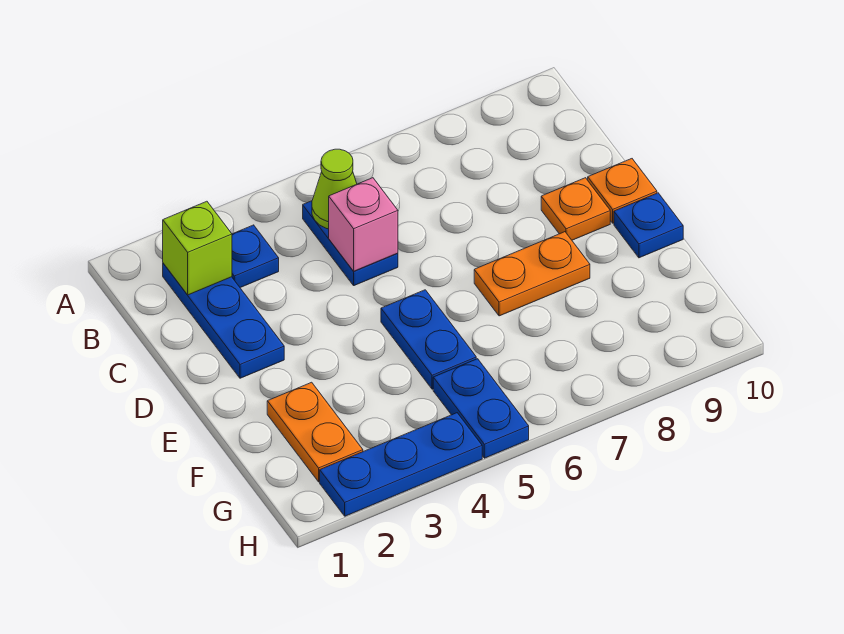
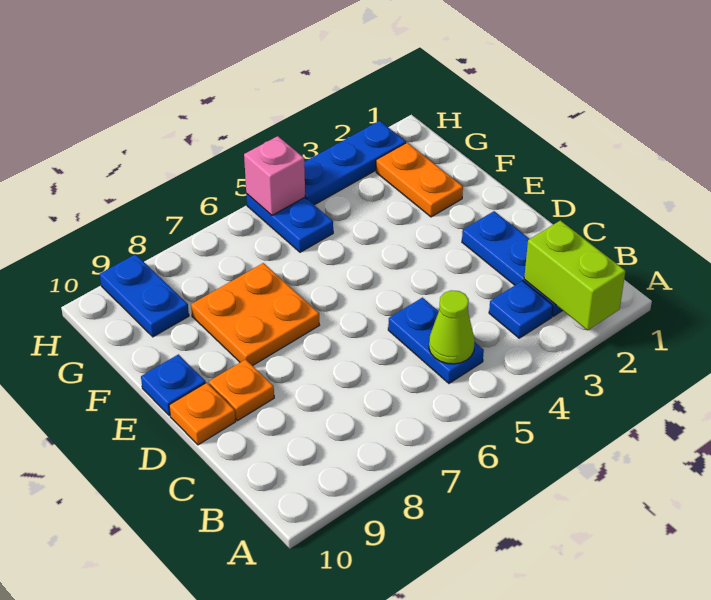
lime brick B2 level 2 -> lime brick A2:B2 level 2
pink brick C5 level 2 -> pink brick H5 level 2
blue plate E5:F5 level 1 -> blue plate G9:H9 level 1
orange plate E7:E8 level 1 -> orange plate E7:F8 level 1

